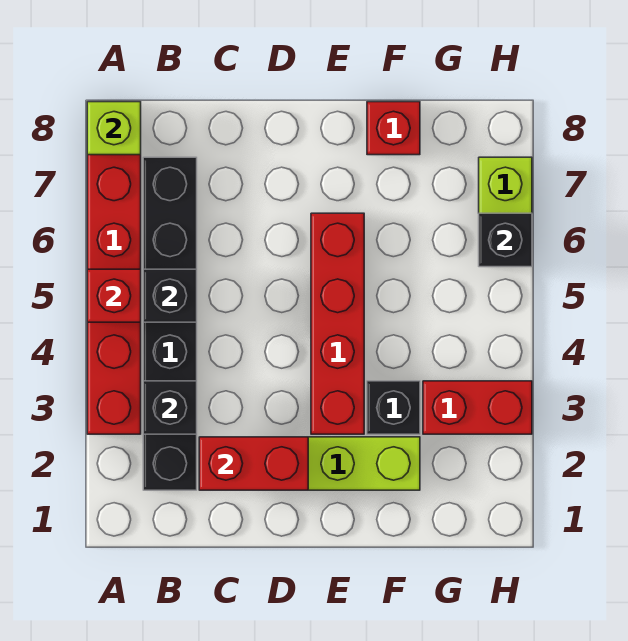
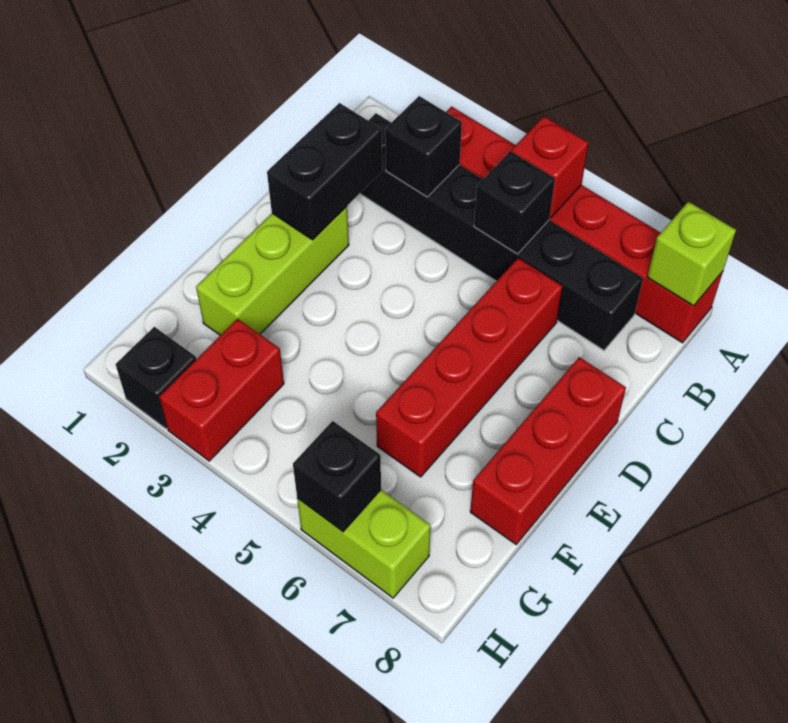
red brick C2:D2 level 2 -> black brick C2:D2 level 2
red brick E3:E6 level 1 -> red brick C6:F6 level 1
black brick F3 level 1 -> black brick H2 level 1
red brick F8 level 1 -> red brick D8:F8 level 1

